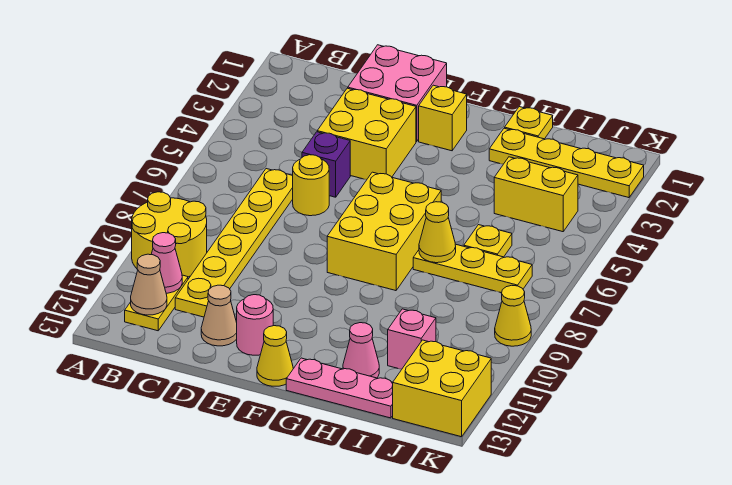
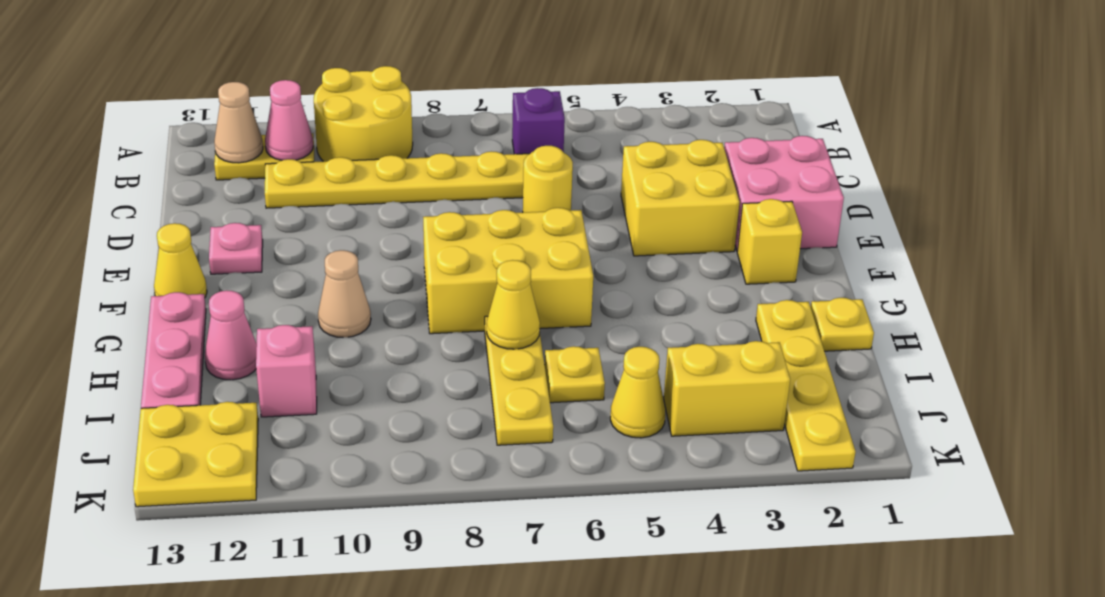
purple brick D5 level 1 -> purple brick B6 level 1
tan cone D12 level 1 -> tan cone G10 level 1
pink round brick E12 level 1 -> pink plate E12 level 1
yellow brick I4:J4 level 1 -> yellow brick J3:J4 level 1
yellow brick J12:K13 level 1 -> yellow plate J12:K13 level 1
yellow cone K9 level 1 -> yellow cone J5 level 1

